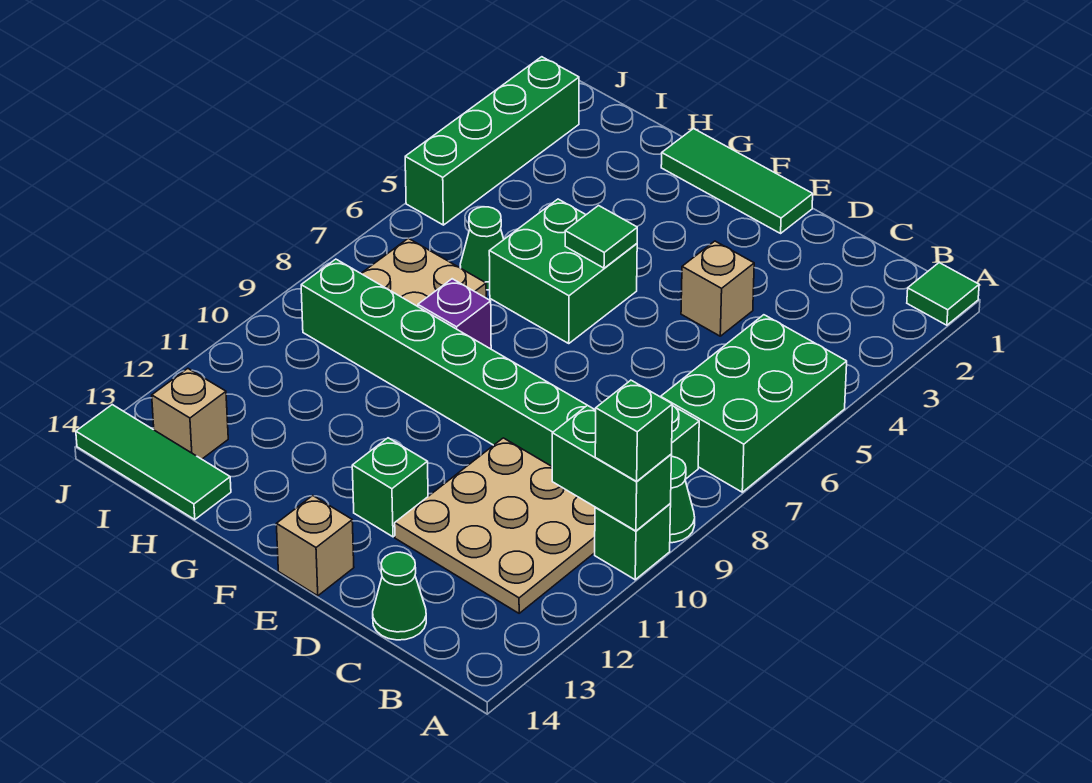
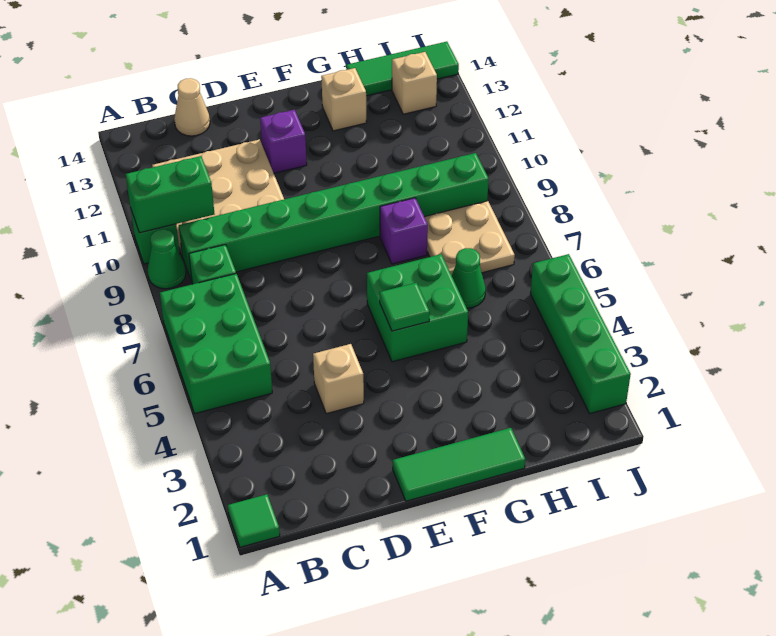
green brick A10 level 3 -> none
green cone C14 level 1 -> tan cone C14 level 1
green brick E12 level 1 -> purple brick E12 level 1
tan brick E14 level 1 -> tan brick G13 level 1

